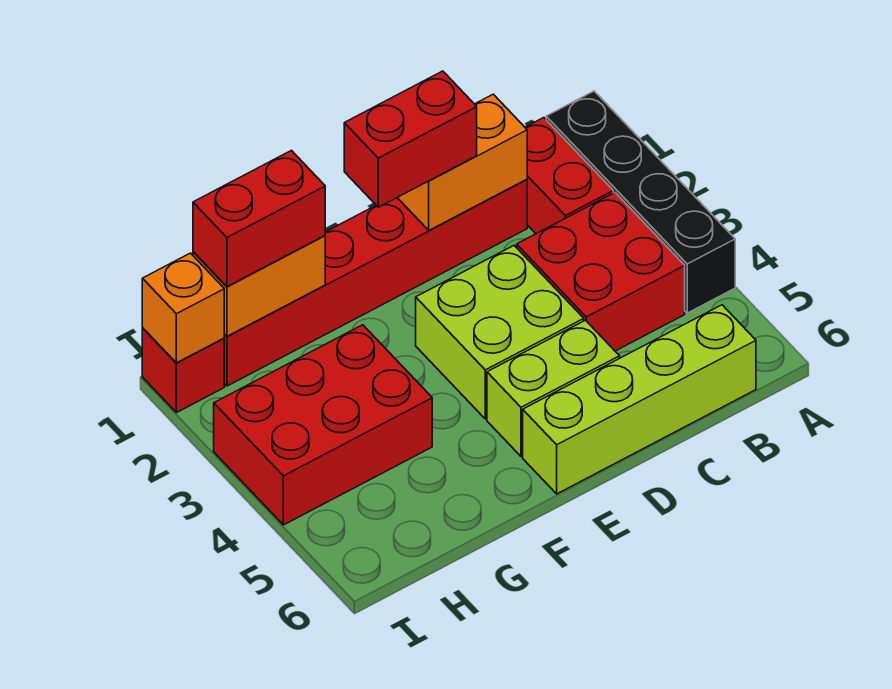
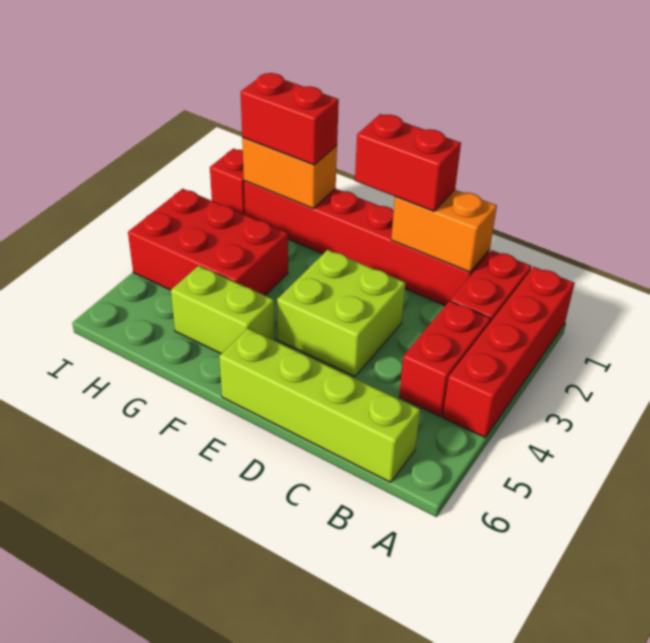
black brick A1:A4 level 1 -> red brick A1:A4 level 1
red brick B3:C4 level 1 -> red brick B3:B4 level 1
lime brick D5:E5 level 1 -> lime brick F5:G5 level 1
orange brick I1 level 2 -> none

